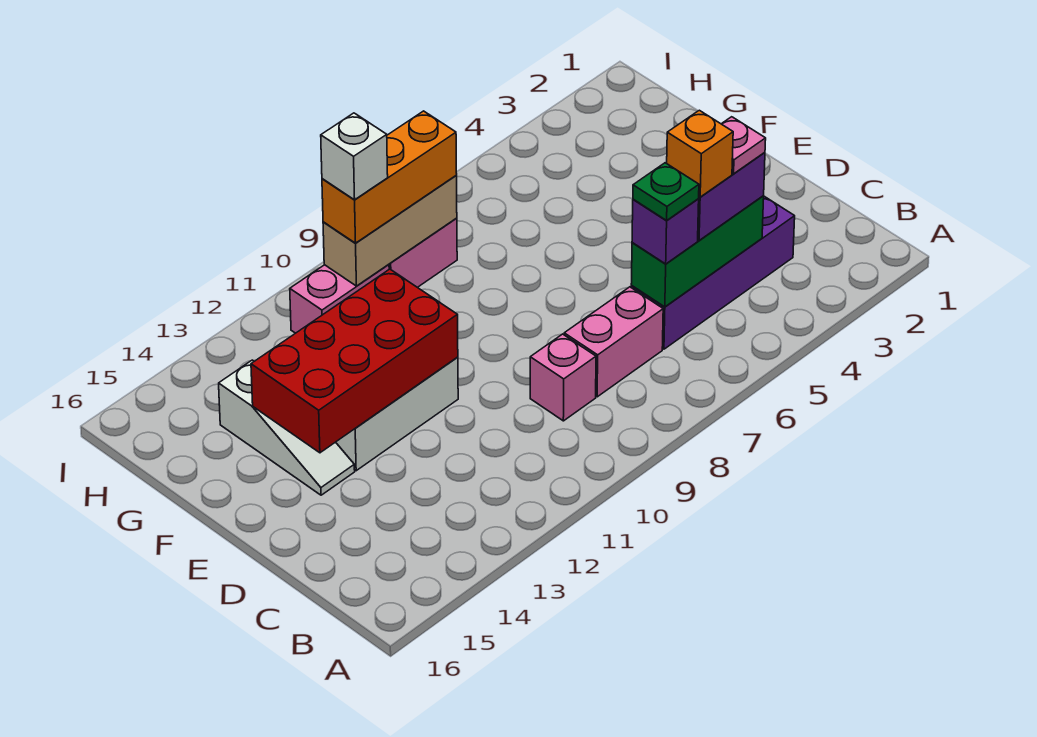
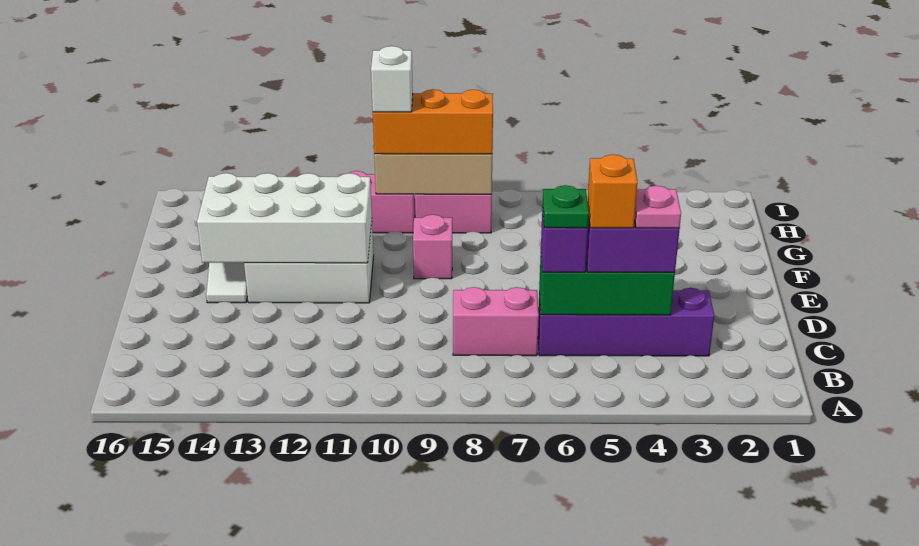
pink brick C9 level 1 -> pink brick F9 level 1
red brick E11:F14 level 2 -> white brick E11:F14 level 2

